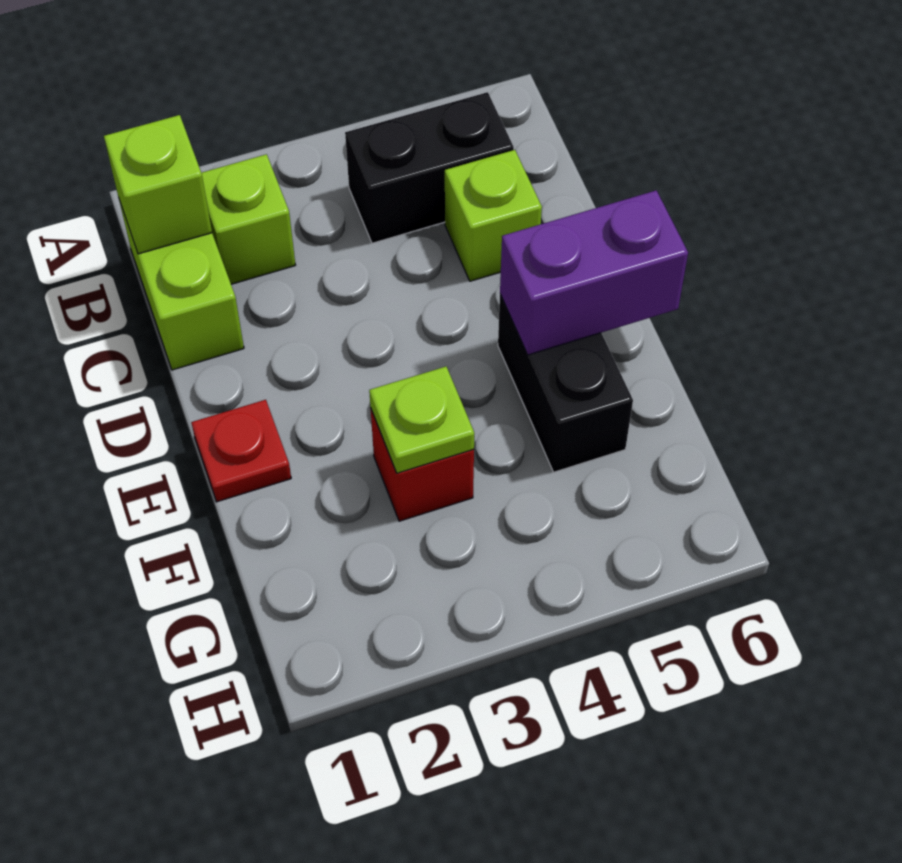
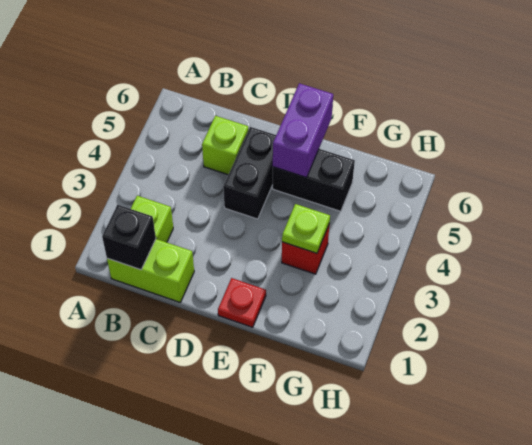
lime brick B1 level 2 -> black brick B1 level 2
black brick B4:B5 level 1 -> black brick D4:D5 level 1

